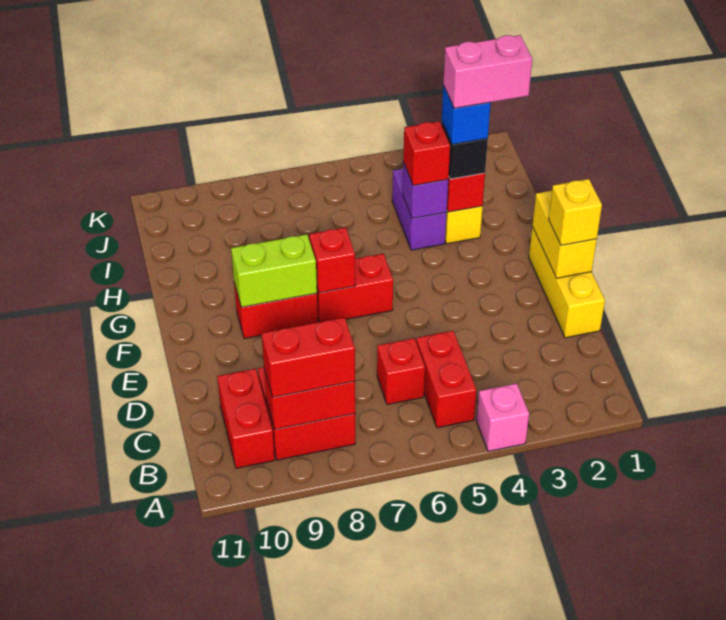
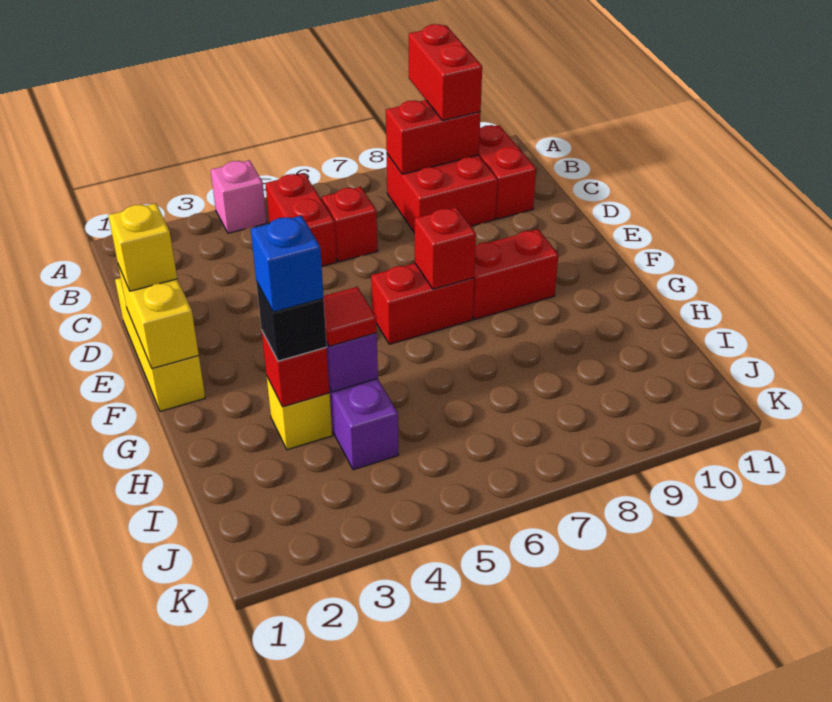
red brick B8:B9 level 3 -> red brick A9:B9 level 3
lime brick F8:F9 level 2 -> none
pink brick H2:H3 level 5 -> none
red brick H4 level 3 -> red tile H4 level 3

